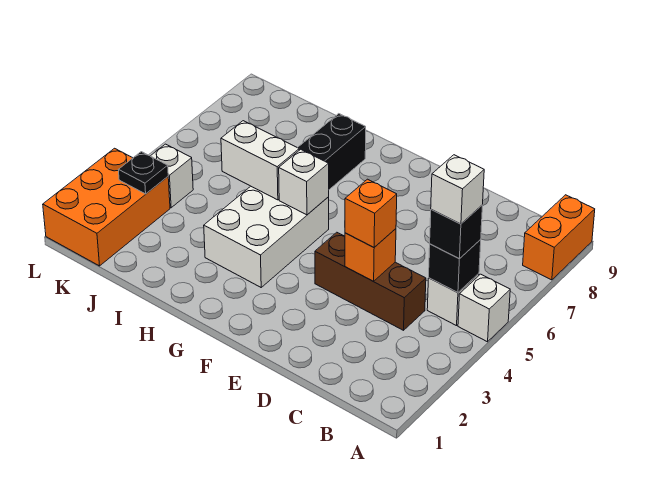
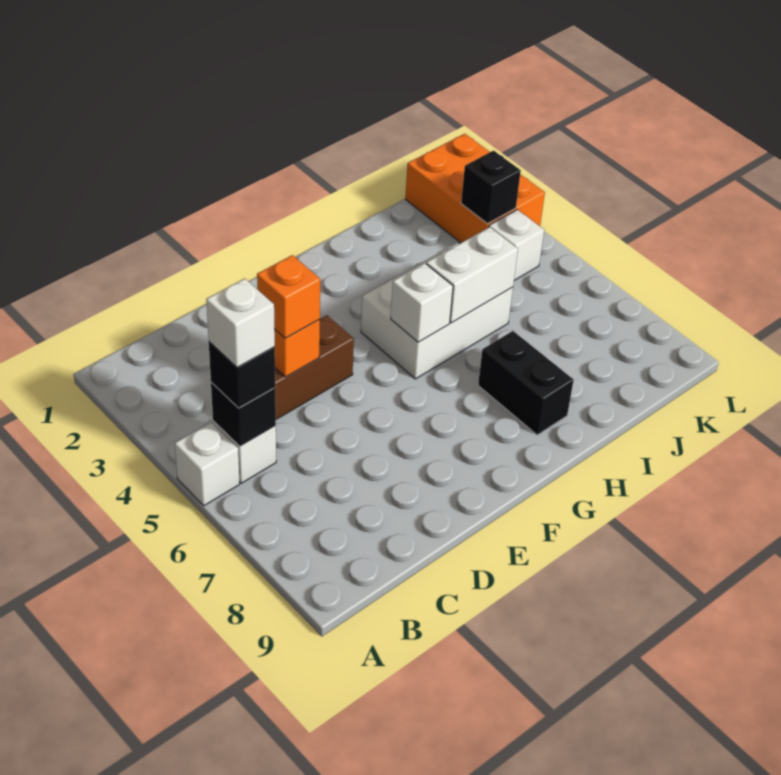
orange brick A8:A9 level 1 -> none
white brick G3:H5 level 1 -> white brick G4:I5 level 1
black plate K3 level 2 -> black brick K3 level 2

